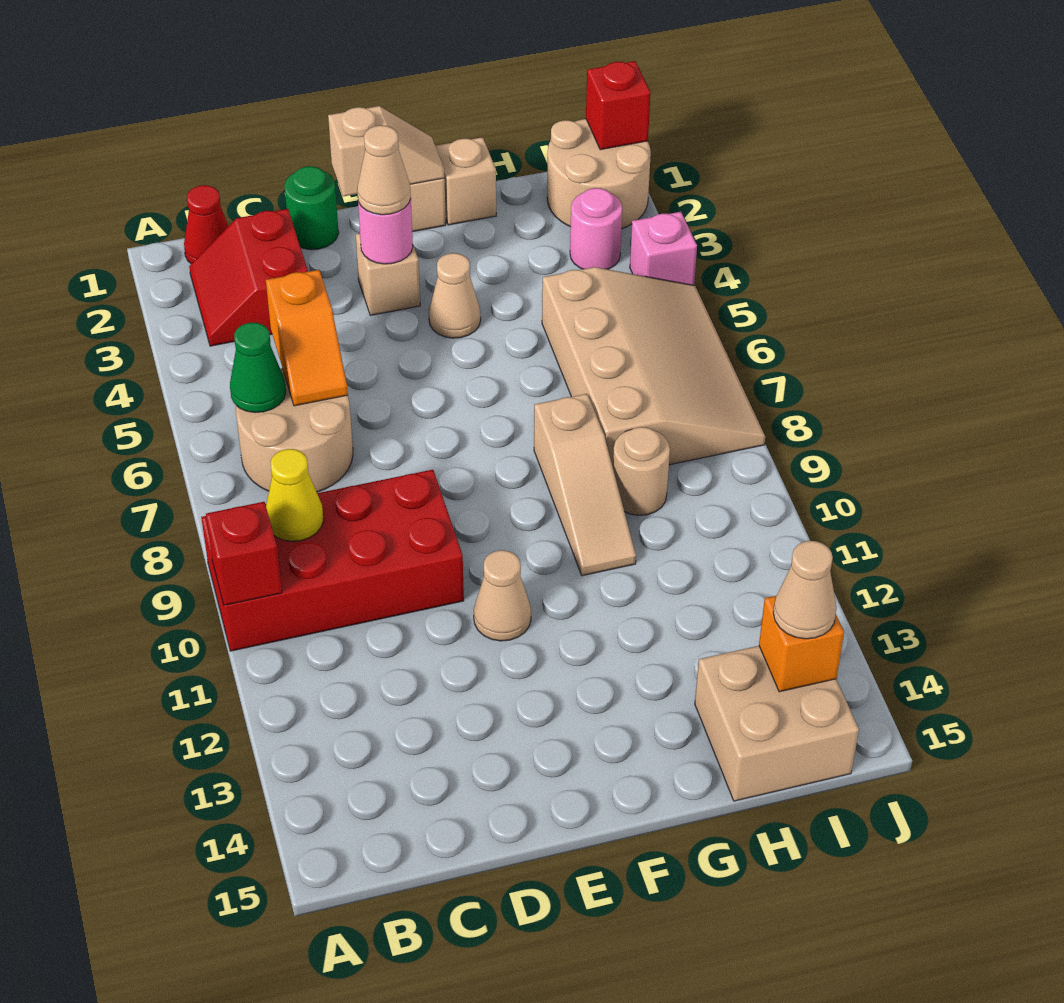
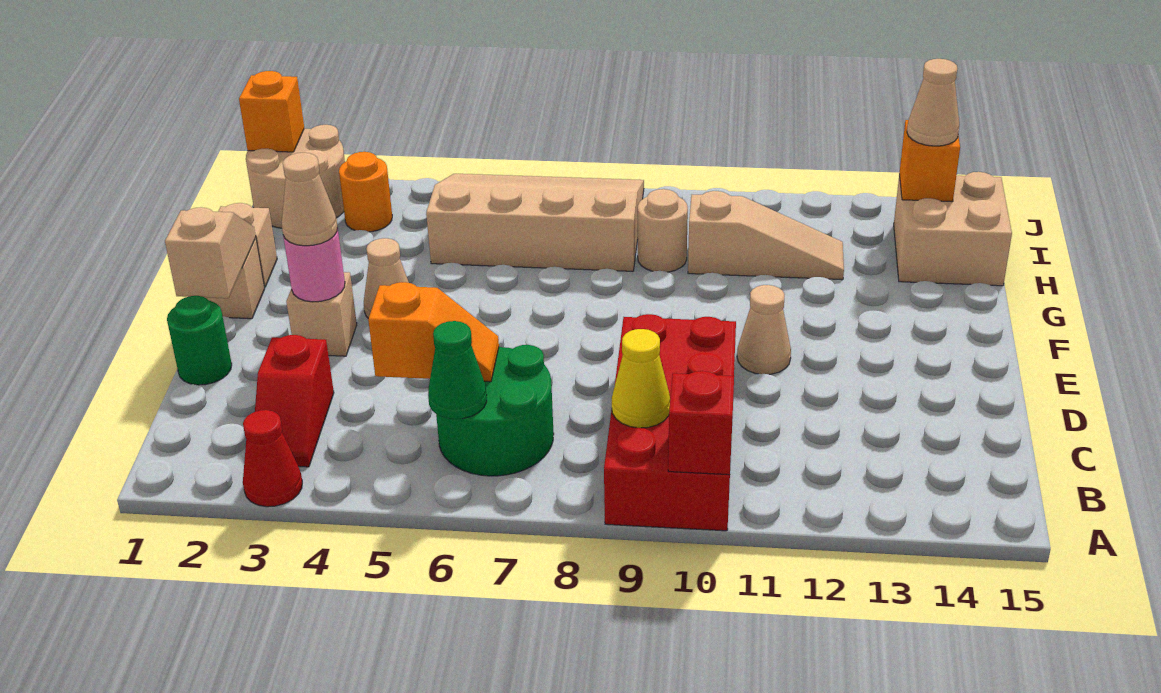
red cone B1 level 1 -> red cone A3 level 1
red slope B2:C3 level 1 top C -> red slope B3:C3 level 1 top C
tan round brick B6:C7 level 1 -> green round brick B6:C7 level 1
tan slope G8:G10 level 1 top 8 -> tan slope H10:H12 level 1 top 10
pink round brick I3 level 1 -> orange round brick I3 level 1
red brick J1 level 2 -> orange brick J1 level 2
pink brick J4 level 1 -> none

